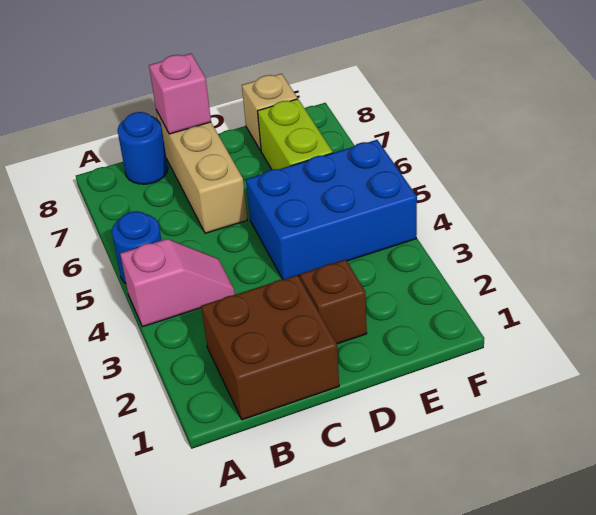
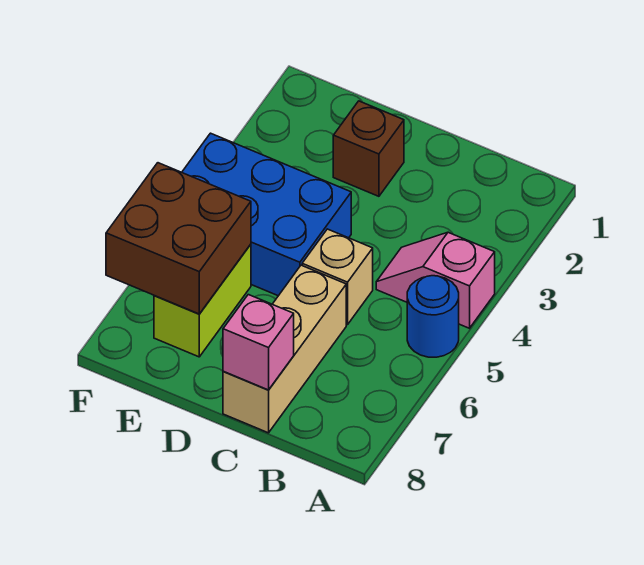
brown brick B1:C2 level 1 -> brown brick E6:F7 level 2
blue round brick B8 level 1 -> none
tan brick E8 level 1 -> tan brick C5 level 1

